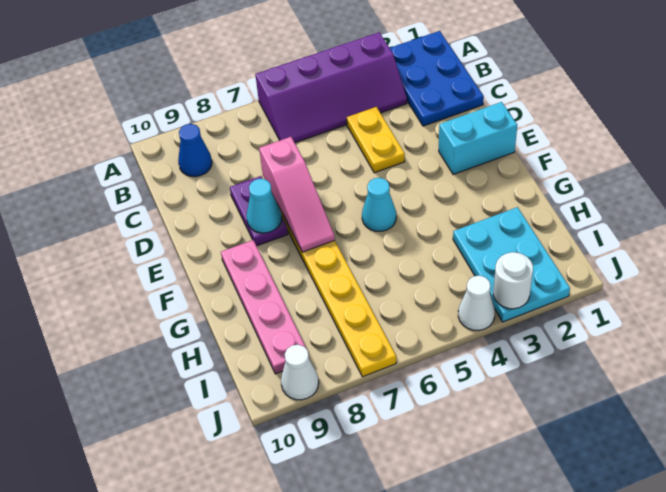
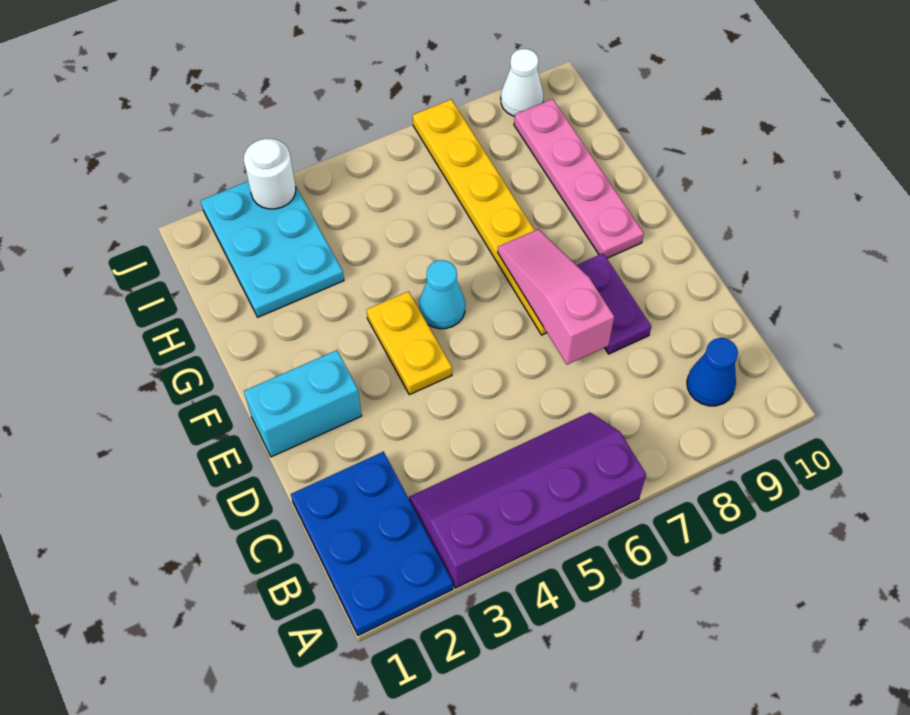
yellow plate C4:D4 level 1 -> yellow plate E4:F4 level 1
cyan cone E8 level 2 -> none
white cone J4 level 1 -> none

